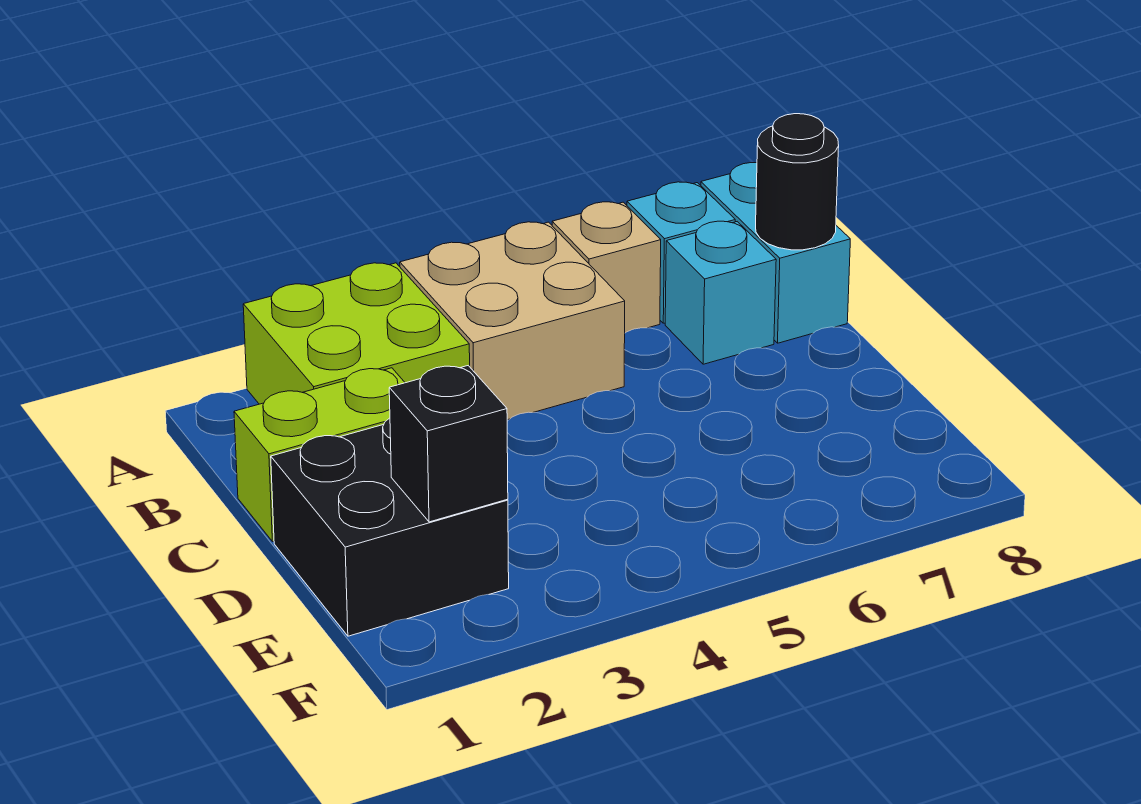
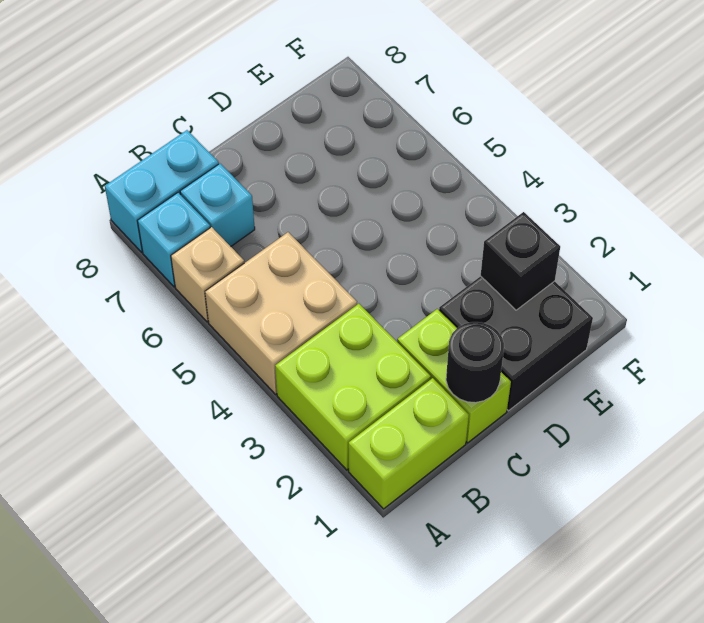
none -> lime brick A1:B1 level 1
black round brick B8 level 2 -> black round brick C1 level 2

